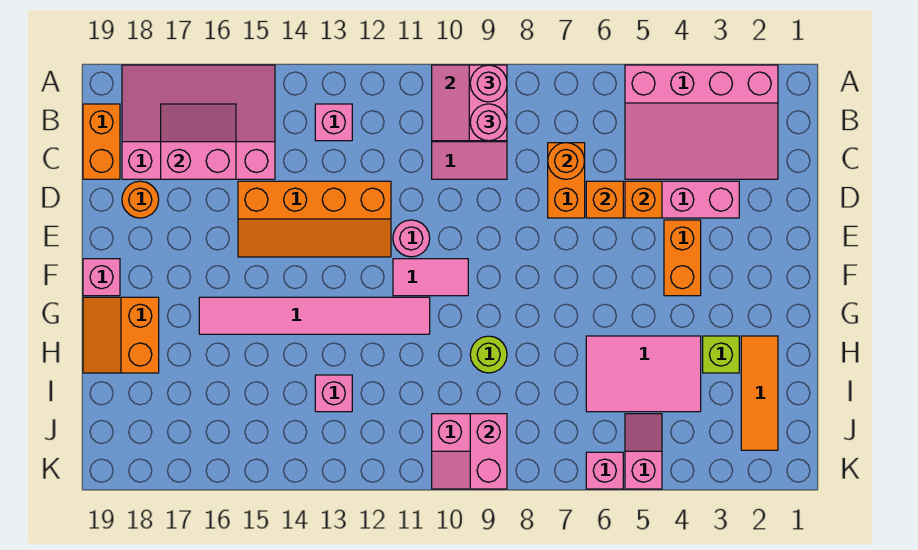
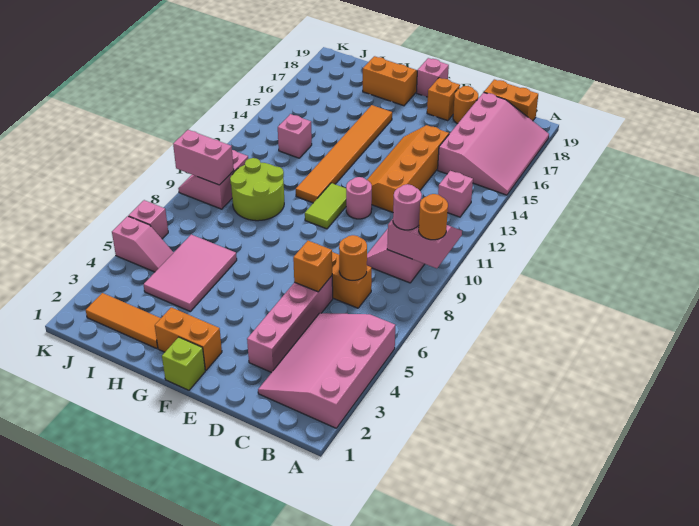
pink round brick A9 level 3 -> orange round brick A9 level 3
pink slope B16:C17 level 2 top C -> none
orange brick D5 level 2 -> orange brick E18 level 1
orange brick E4:F4 level 1 -> orange brick F2:G2 level 1
pink tile F10:F11 level 1 -> lime tile F10:F11 level 1
pink tile G11:G16 level 1 -> orange tile G11:G16 level 1
lime brick H3 level 1 -> lime brick F1 level 1
lime round brick H9 level 1 -> lime round brick H9:I10 level 1

